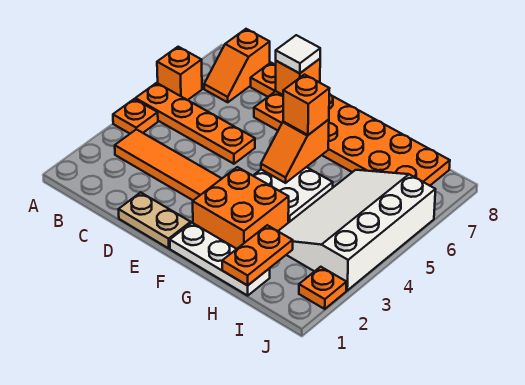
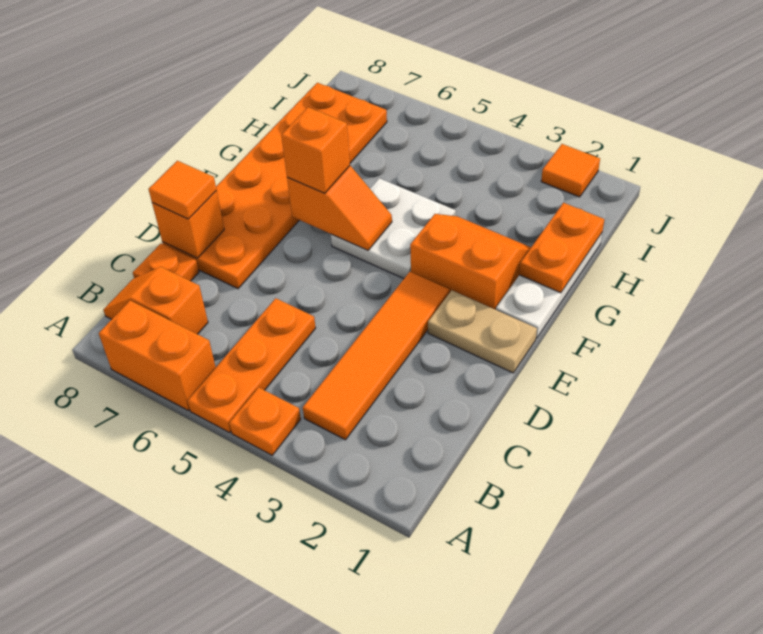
orange plate A5:D5 level 1 -> orange plate A5:C5 level 1
orange brick A6 level 1 -> orange brick A6:A7 level 1
orange slope B7:B8 level 1 top 8 -> orange slope B7:B8 level 1 top 7
tan plate D1:E1 level 1 -> tan plate E1:E2 level 1
white tile D8 level 3 -> orange tile D8 level 3
orange brick F2:G3 level 1 -> orange slope F2:G3 level 1 top F
orange plate H1:H2 level 2 -> orange plate G1:H1 level 2
white slope H3:J6 level 1 top J -> none
orange plate J2 level 1 -> orange tile J2 level 1

